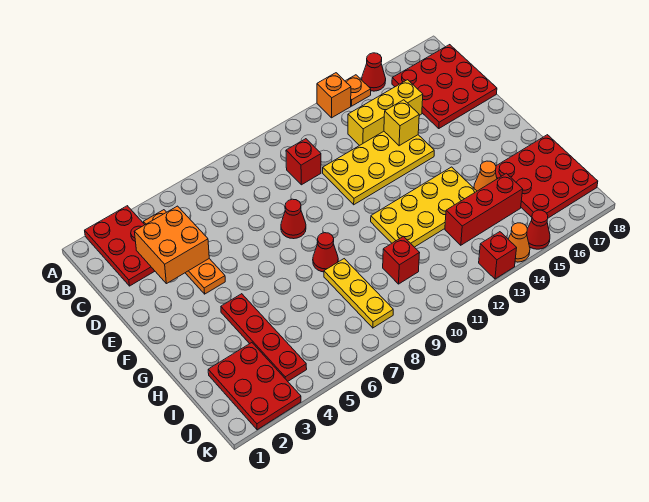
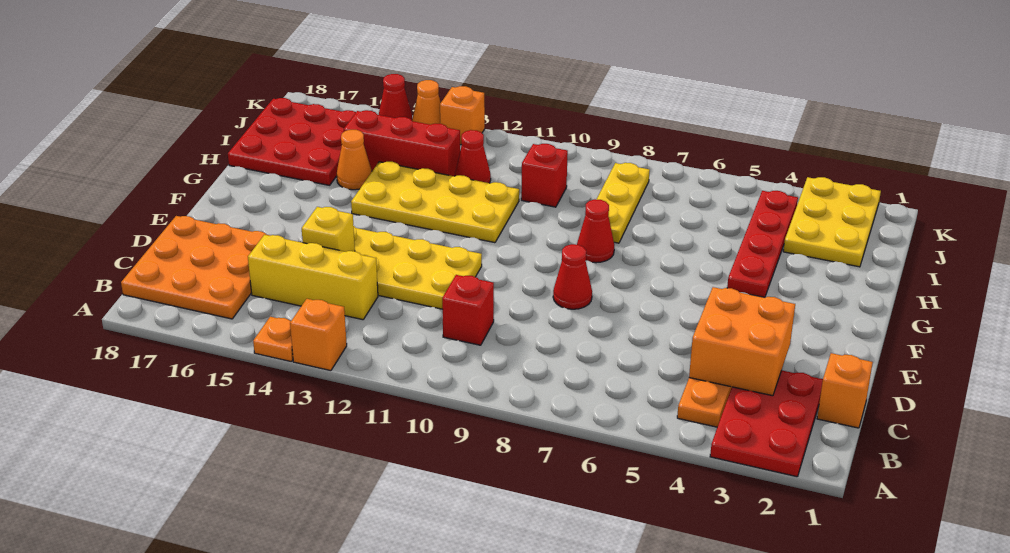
red cone A15 level 1 -> red cone I12 level 1
red plate B16:D18 level 1 -> orange plate B16:D18 level 1
none -> orange brick C1 level 1
red plate I2:K3 level 1 -> yellow plate I2:K3 level 1
red brick K13 level 1 -> orange brick K13 level 1

